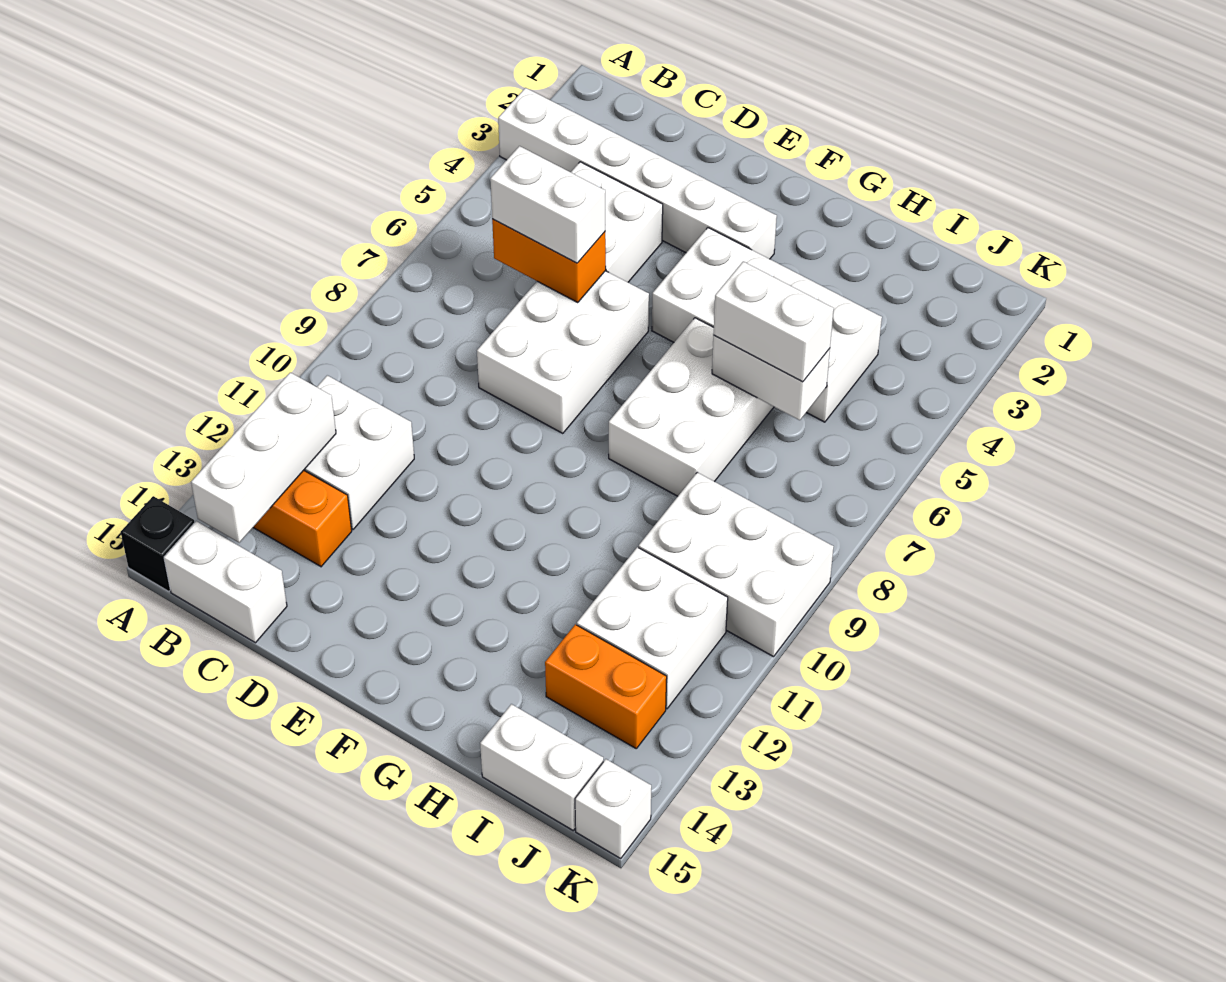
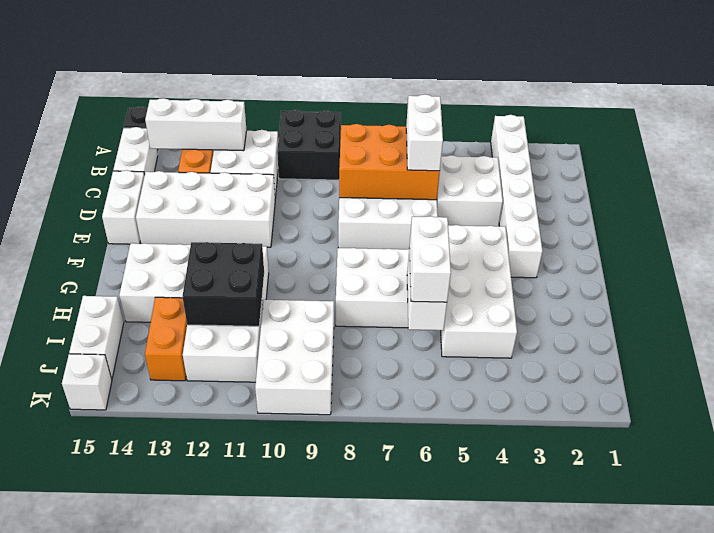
none -> black brick A9:B10 level 1
orange brick C6:D6 level 2 -> orange brick C6:D8 level 2
none -> white brick D11:E14 level 1
none -> white brick D15:E15 level 1
none -> white brick G11:H14 level 1
none -> black brick H11:I12 level 2

